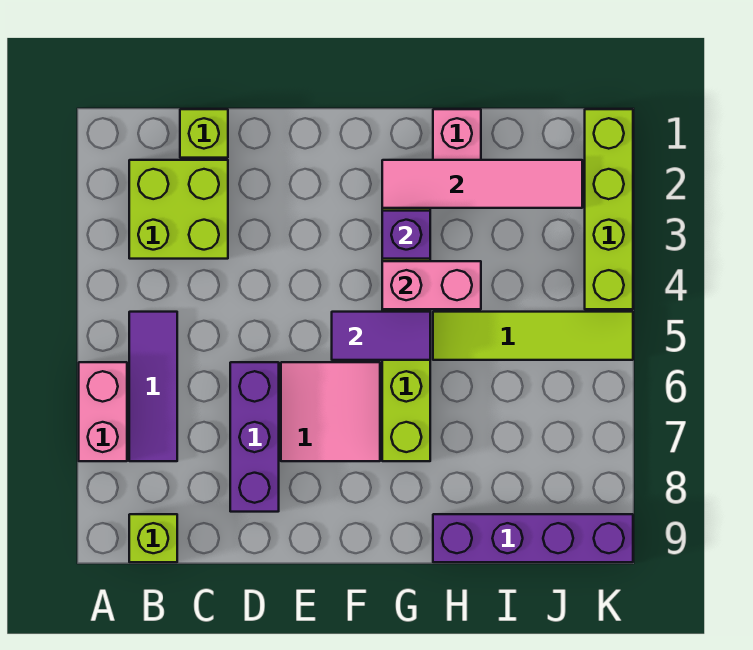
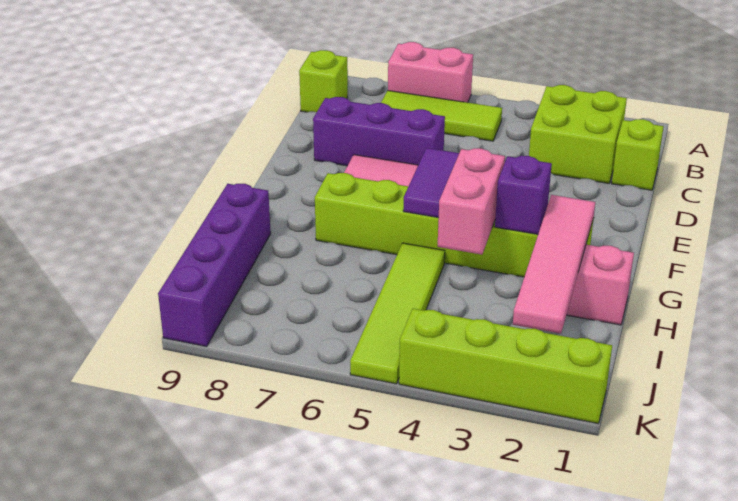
purple tile B5:B7 level 1 -> lime tile B5:B7 level 1

